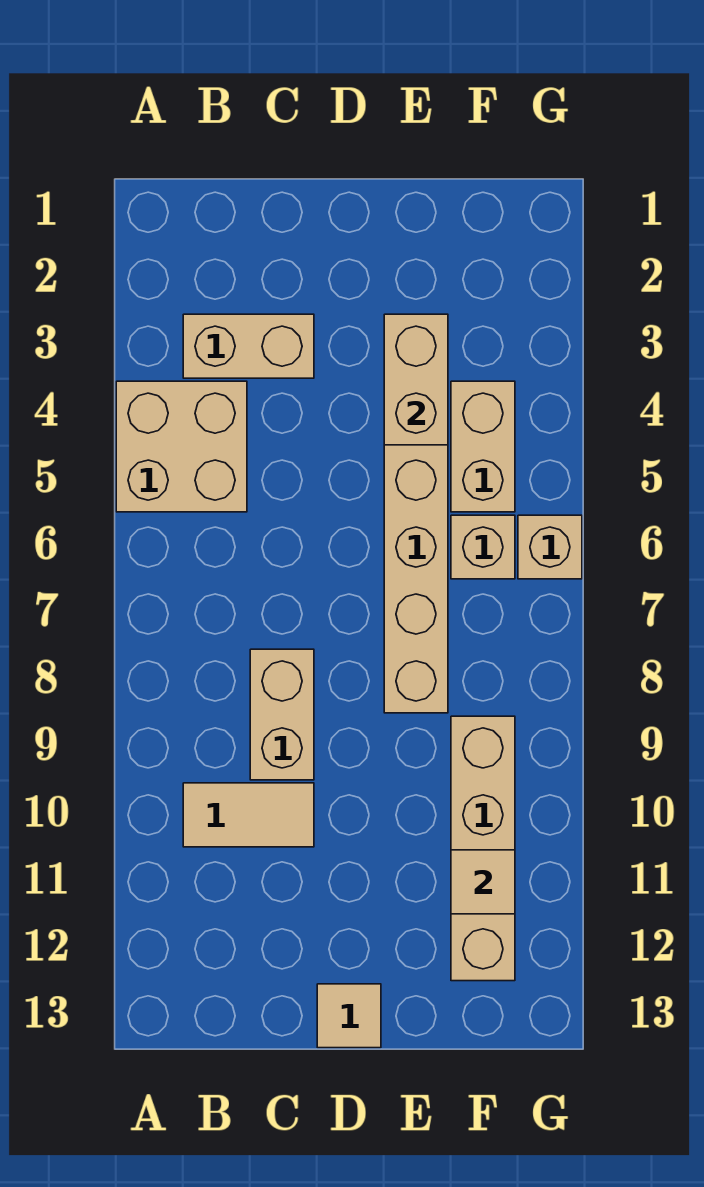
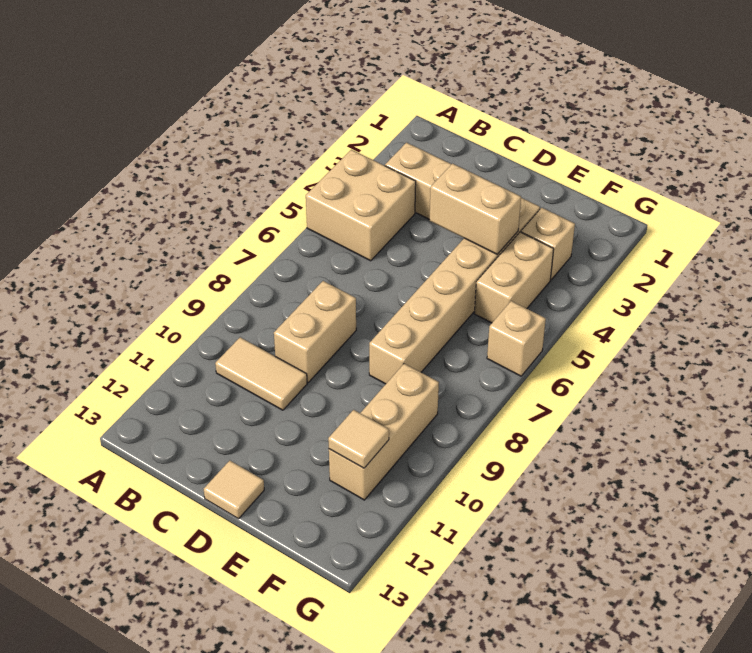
tan brick E3:E4 level 2 -> tan brick D4:E4 level 2
tan brick F6 level 1 -> tan brick F3 level 1
tan brick F9:F12 level 1 -> tan brick F9:F11 level 1

